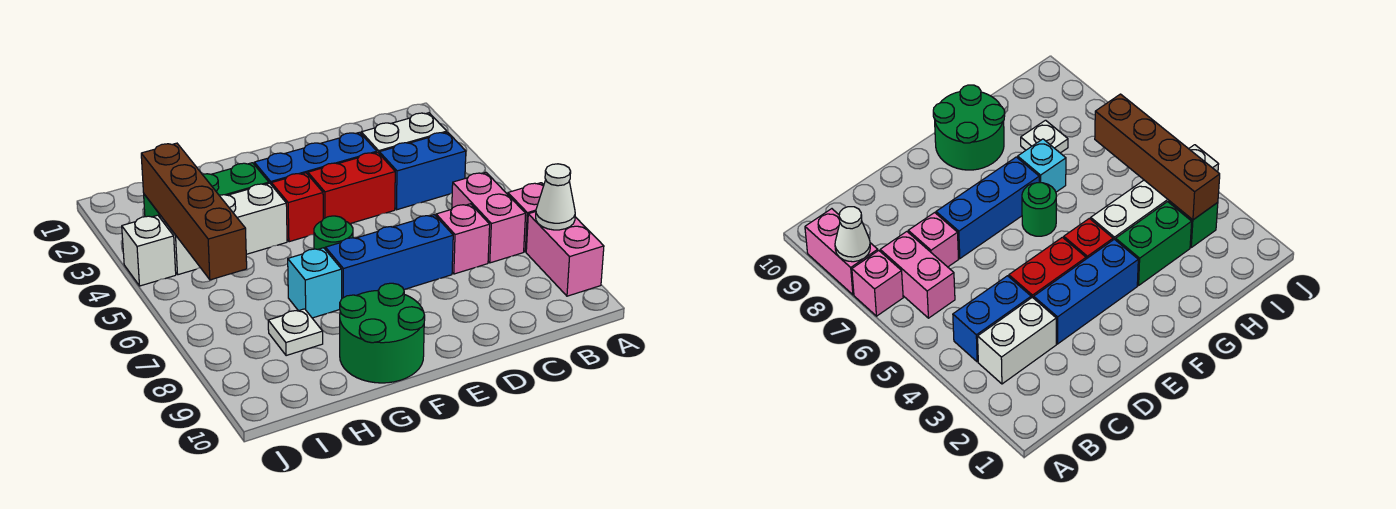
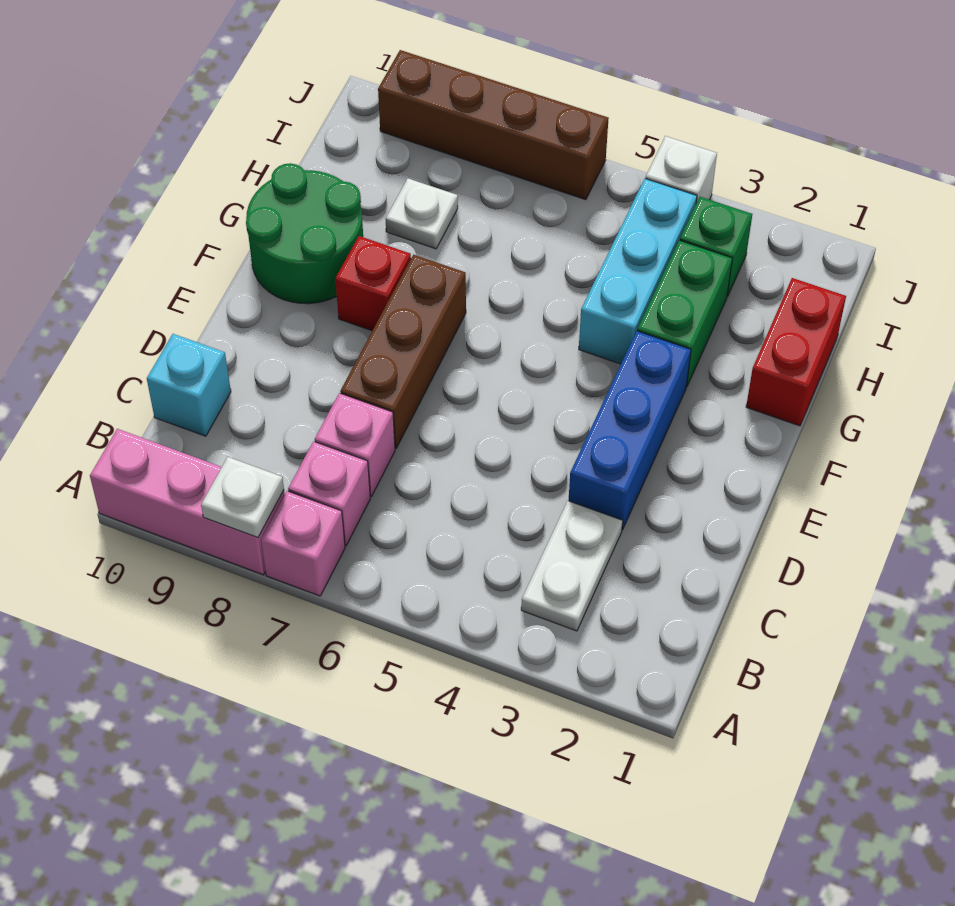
pink brick A8:A9 level 1 -> pink brick A8:A10 level 1
white cone A8 level 2 -> white plate A8 level 2
white brick B3:C3 level 1 -> white plate B3:C3 level 1
blue brick B4:C4 level 1 -> none
pink brick B6:B7 level 1 -> pink brick B7 level 1
red brick D4:E4 level 1 -> red brick G1:H1 level 1
blue brick D7:F7 level 1 -> brown brick D7:F7 level 1
red brick F4 level 1 -> red brick F8 level 1
green round brick F6 level 1 -> none
white brick G4:I4 level 1 -> cyan brick G4:I4 level 1
cyan brick G7 level 1 -> cyan brick C10 level 1
brown brick I3:I6 level 2 -> brown brick J6:J9 level 1

